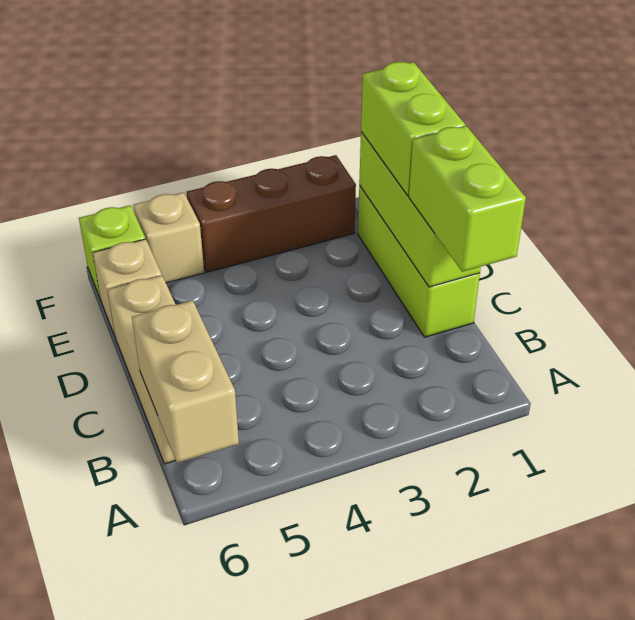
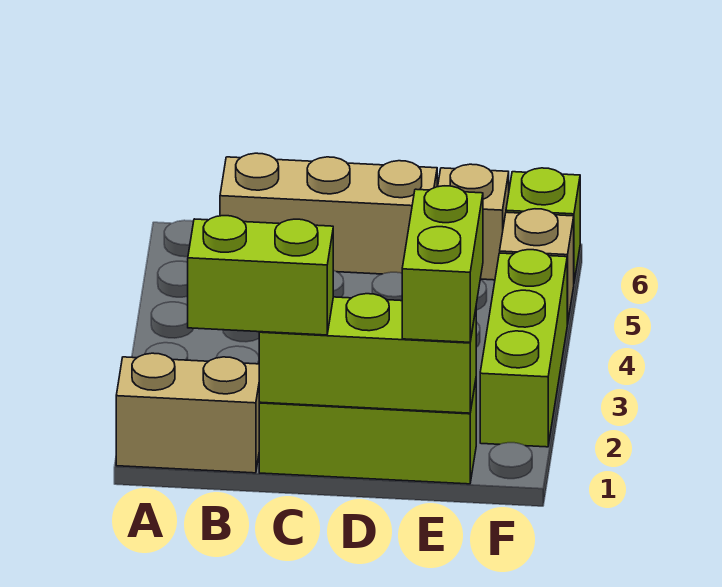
tan brick A6:B6 level 2 -> tan brick A1:B1 level 1
lime brick D1:E1 level 3 -> lime brick E1:E2 level 3
brown brick F2:F4 level 1 -> lime brick F2:F4 level 1

